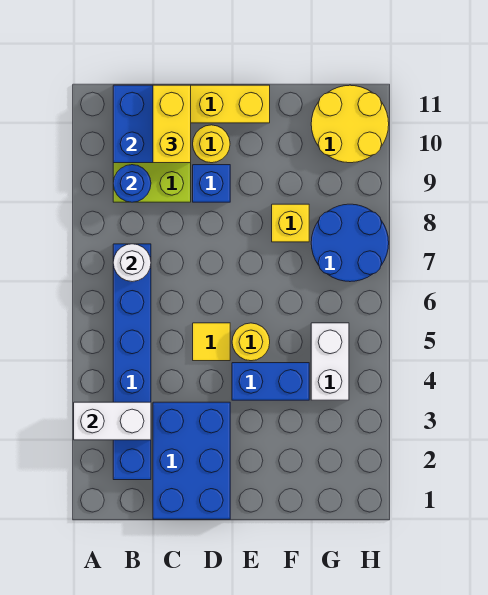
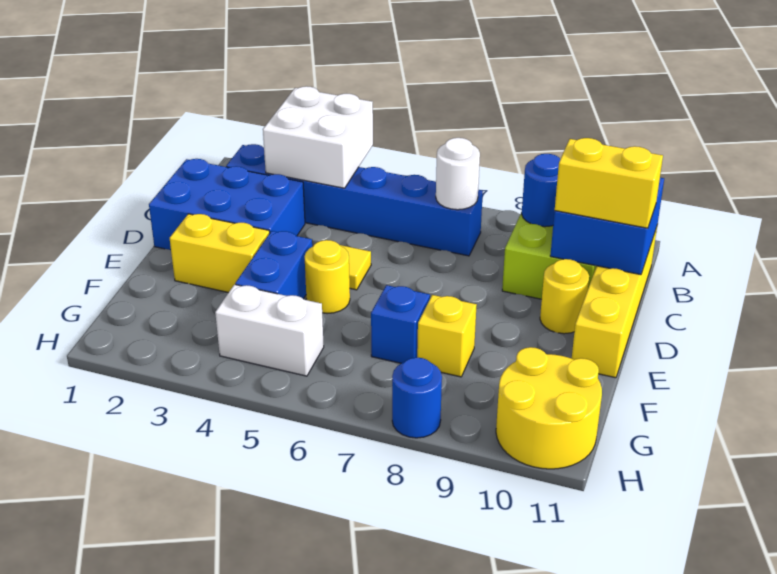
white brick A3:B3 level 2 -> white brick A3:B4 level 2
blue brick D9 level 1 -> blue brick F7 level 1
none -> yellow brick E2:E3 level 1
blue round brick G7:H8 level 1 -> blue round brick H8 level 1

